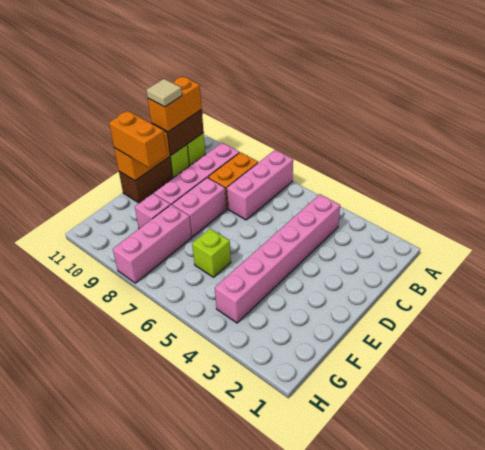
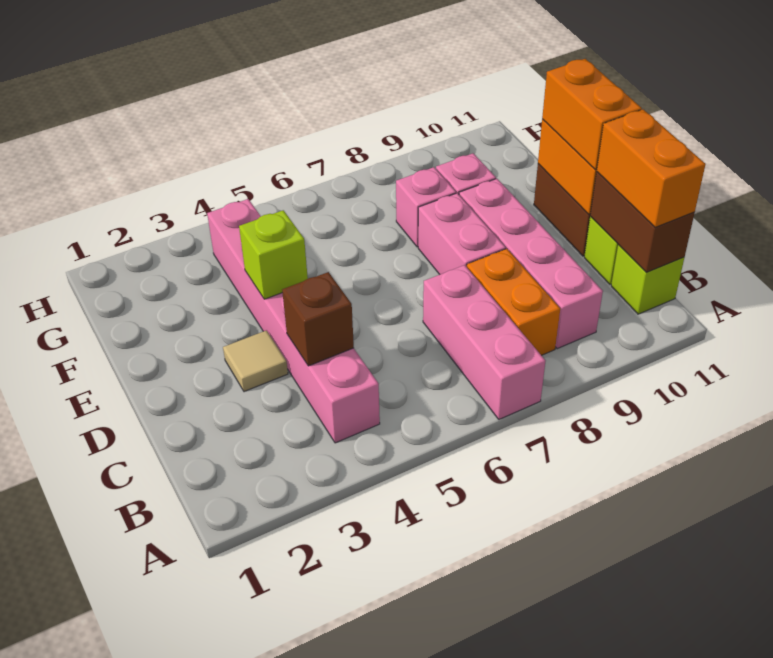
none -> brown brick C4 level 2
tan tile C11 level 4 -> tan tile D3 level 1
orange brick E10:E11 level 3 -> orange brick D11:E11 level 3
lime brick F6 level 1 -> lime brick E4 level 2
pink brick F8:H8 level 1 -> pink brick F8 level 1

